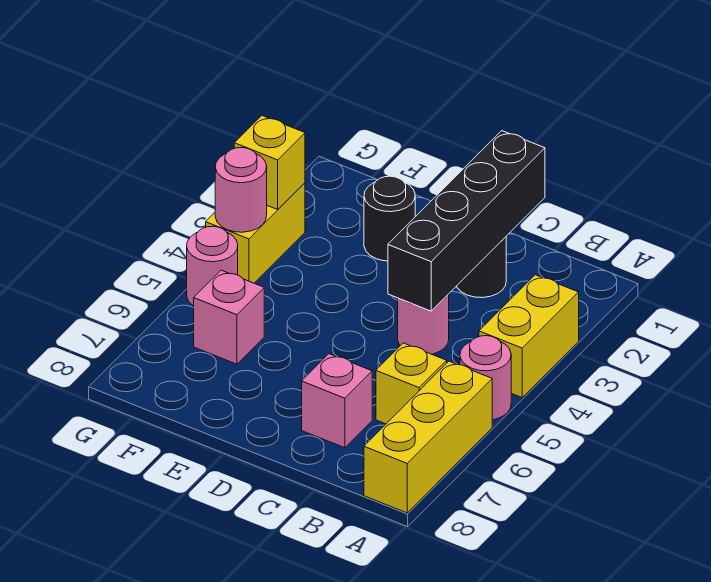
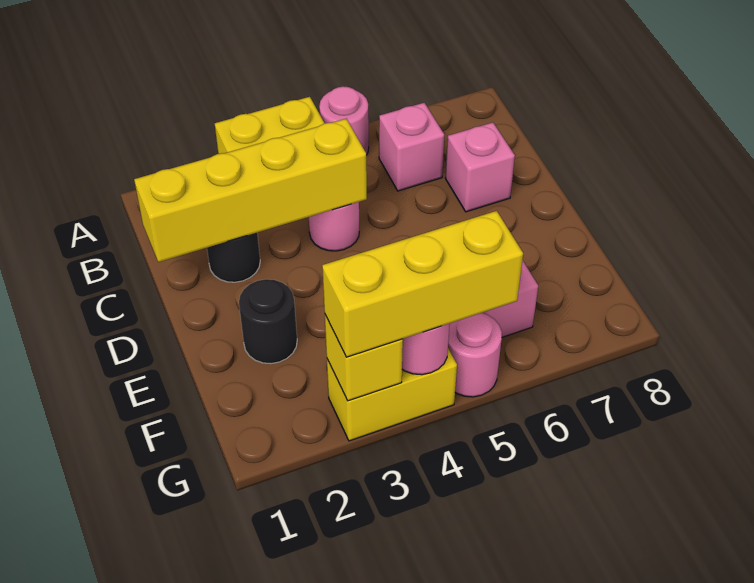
yellow brick A6:A8 level 1 -> yellow brick G3:G5 level 3
yellow brick B6 level 1 -> pink brick B6 level 1
black brick C1:C4 level 2 -> yellow brick C1:C4 level 2

